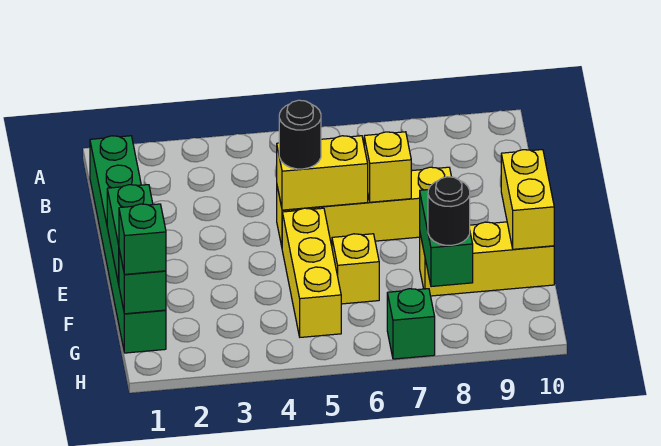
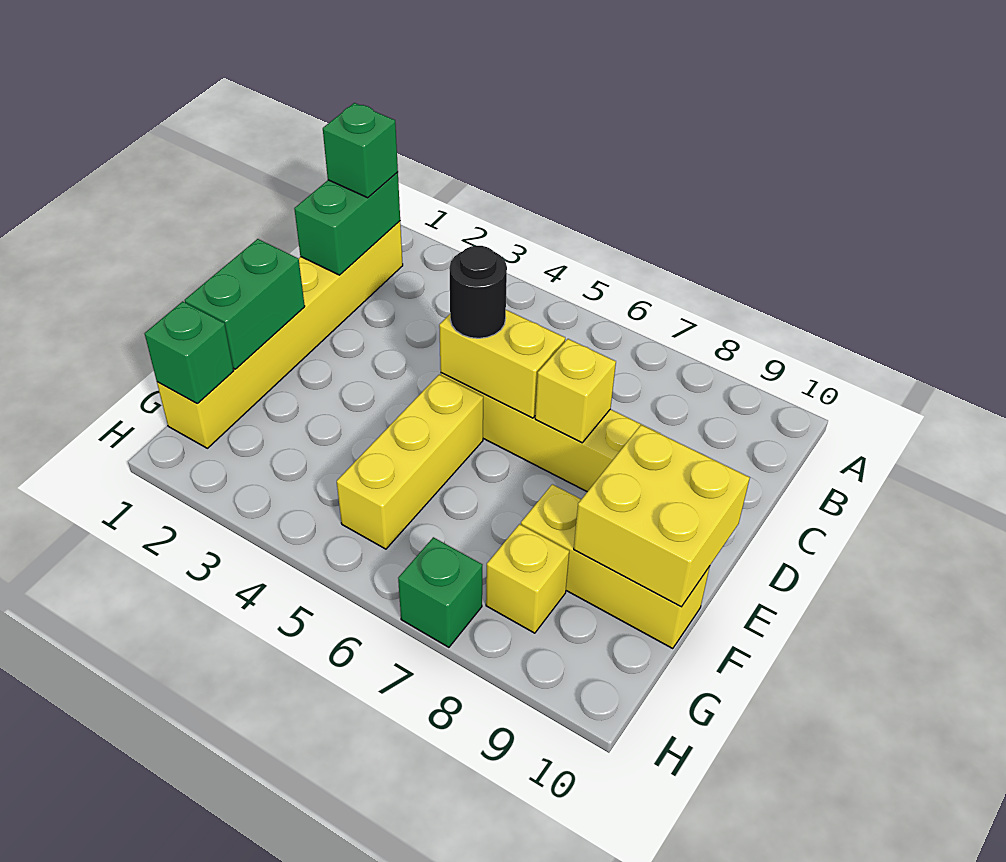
green brick B1:G1 level 1 -> yellow brick B1:G1 level 1
yellow brick E10:F10 level 2 -> yellow brick E9:F10 level 2
yellow brick F6 level 1 -> yellow brick G8 level 1
green brick F8:G8 level 2 -> green brick B1:C1 level 2
green brick G1 level 3 -> green brick B1 level 3
black round brick G8 level 3 -> none

